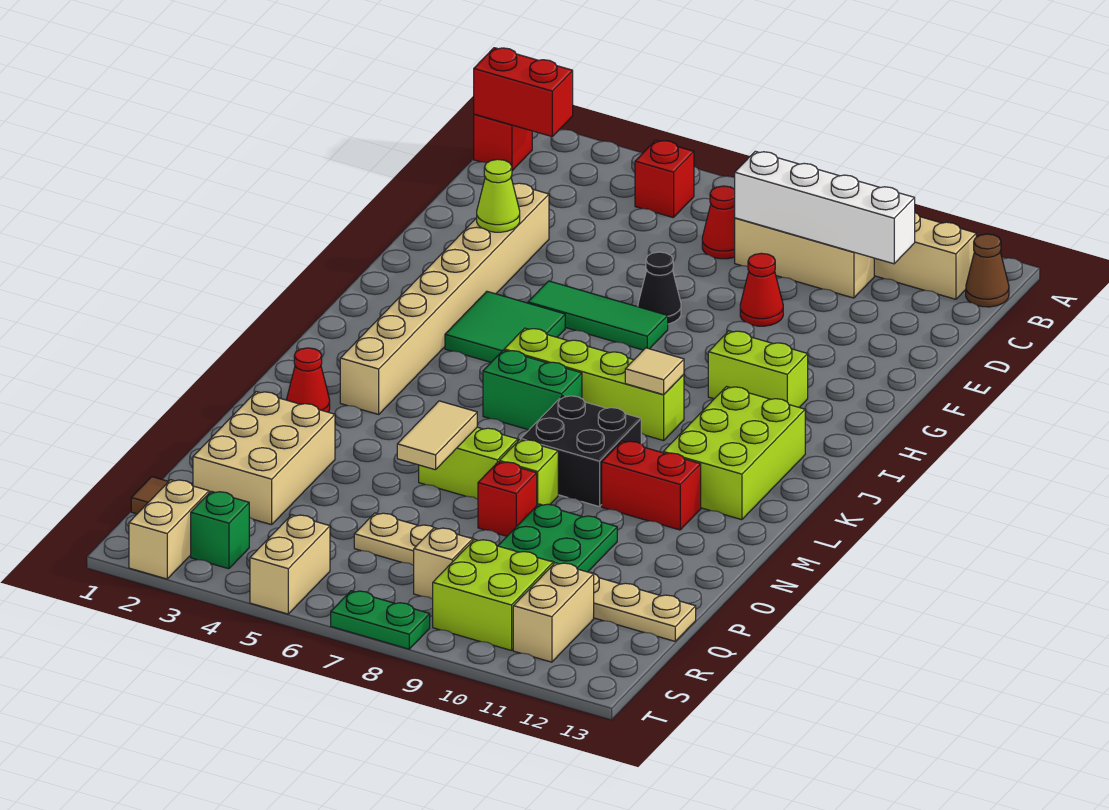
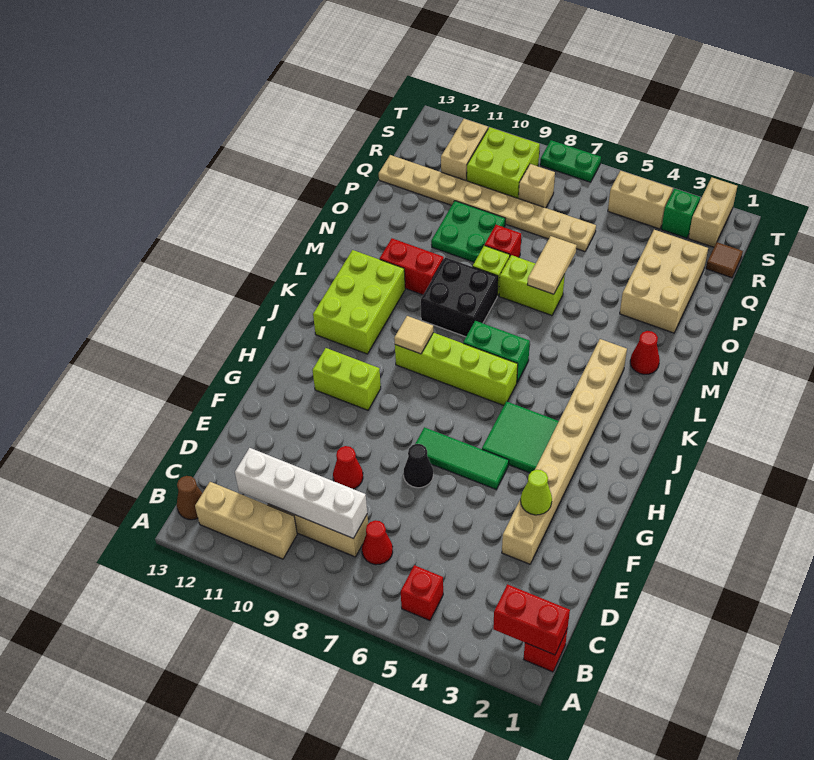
tan brick S5:T5 level 1 -> tan brick S4:S5 level 1

